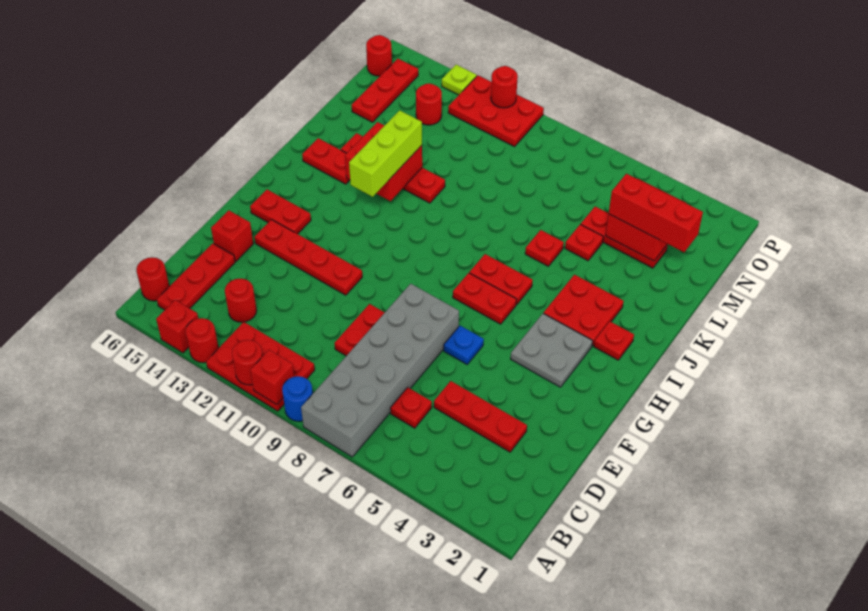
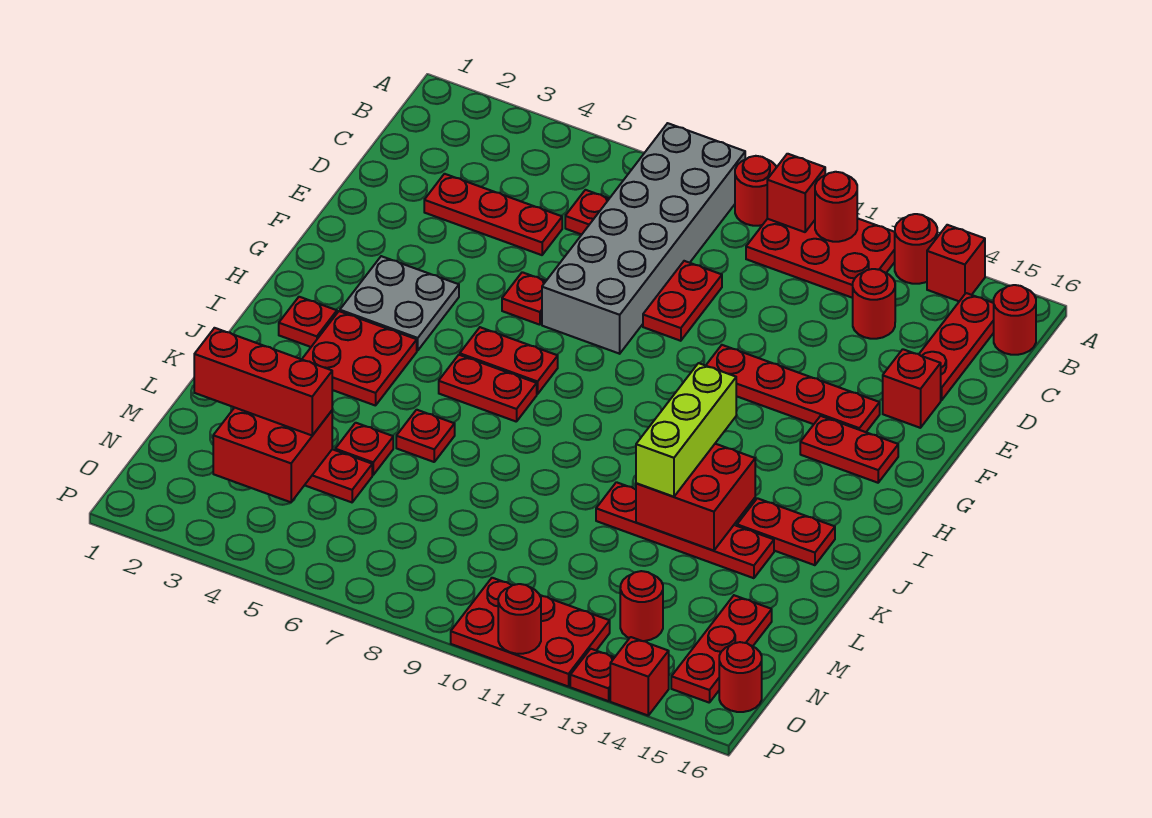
blue round brick A9 level 1 -> red round brick A9 level 1
blue plate F6 level 1 -> red plate F6 level 1
lime plate P13 level 1 -> red plate P13 level 1
none -> red brick P14 level 1

